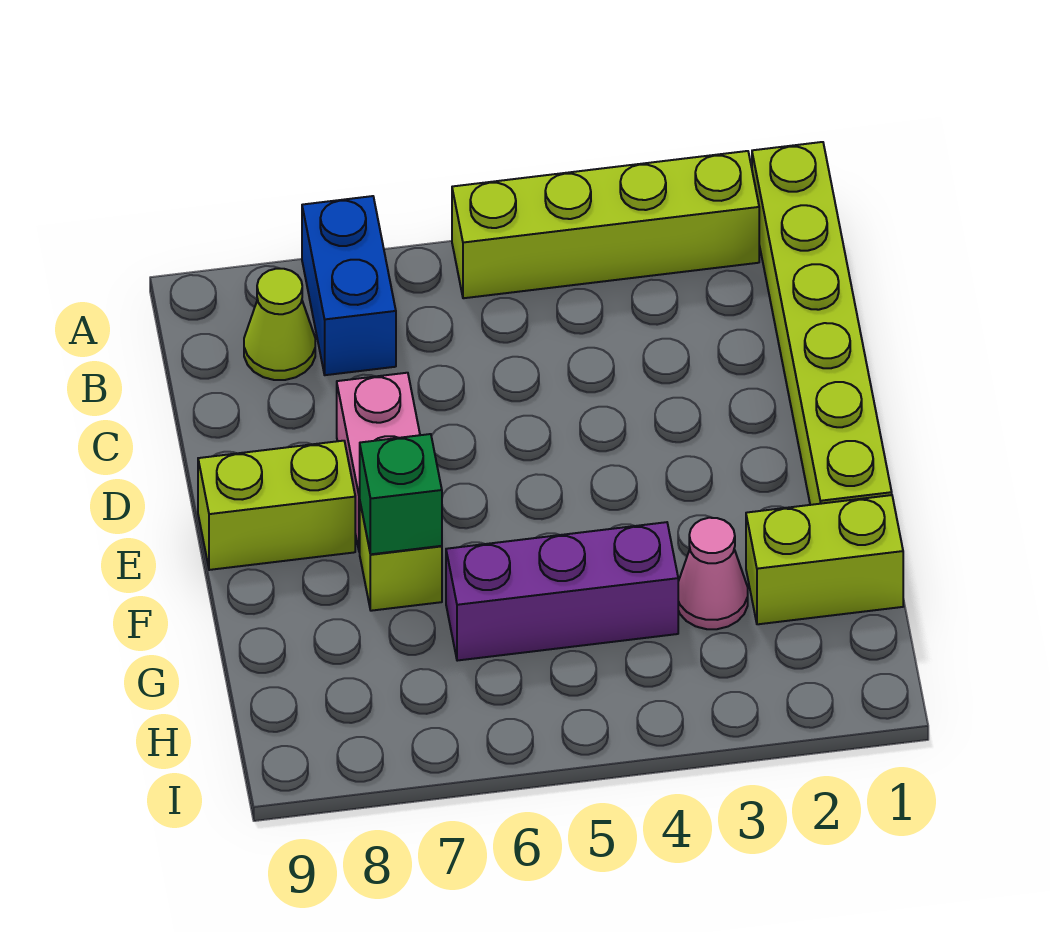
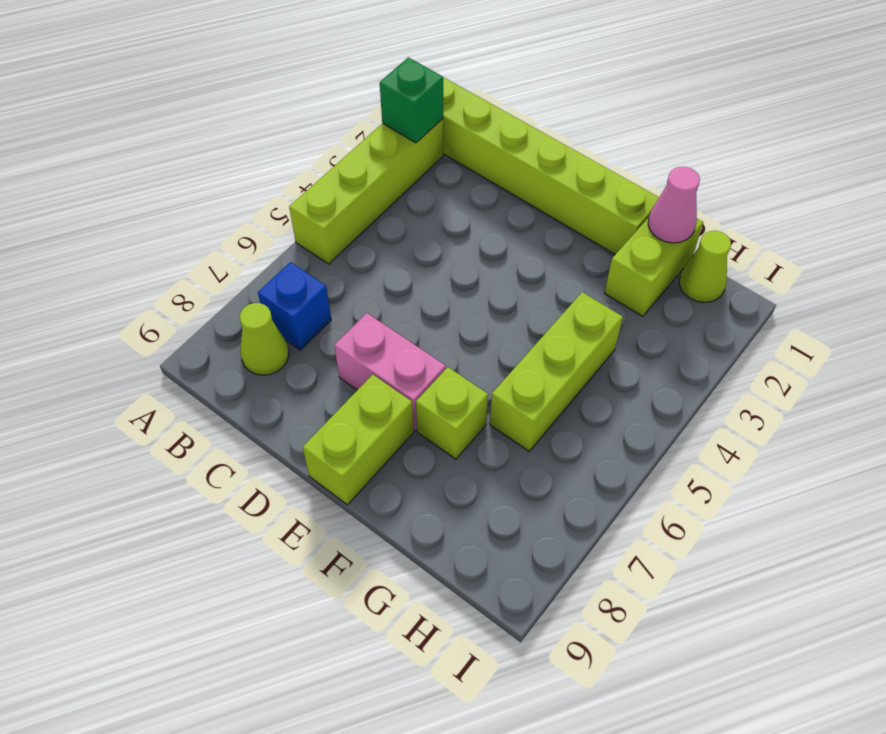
blue brick A7:B7 level 1 -> blue brick B7 level 1
green brick F7 level 2 -> green brick A2 level 2
pink cone G3 level 1 -> pink cone G1 level 2
purple brick G4:G6 level 1 -> lime brick G4:G6 level 1
none -> lime cone H1 level 1

